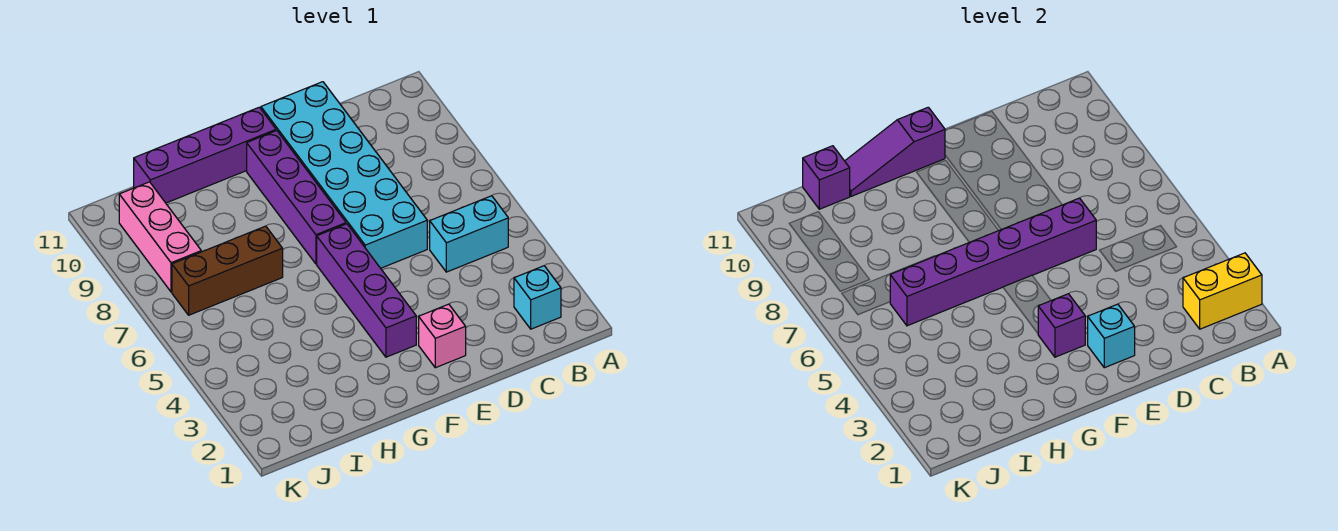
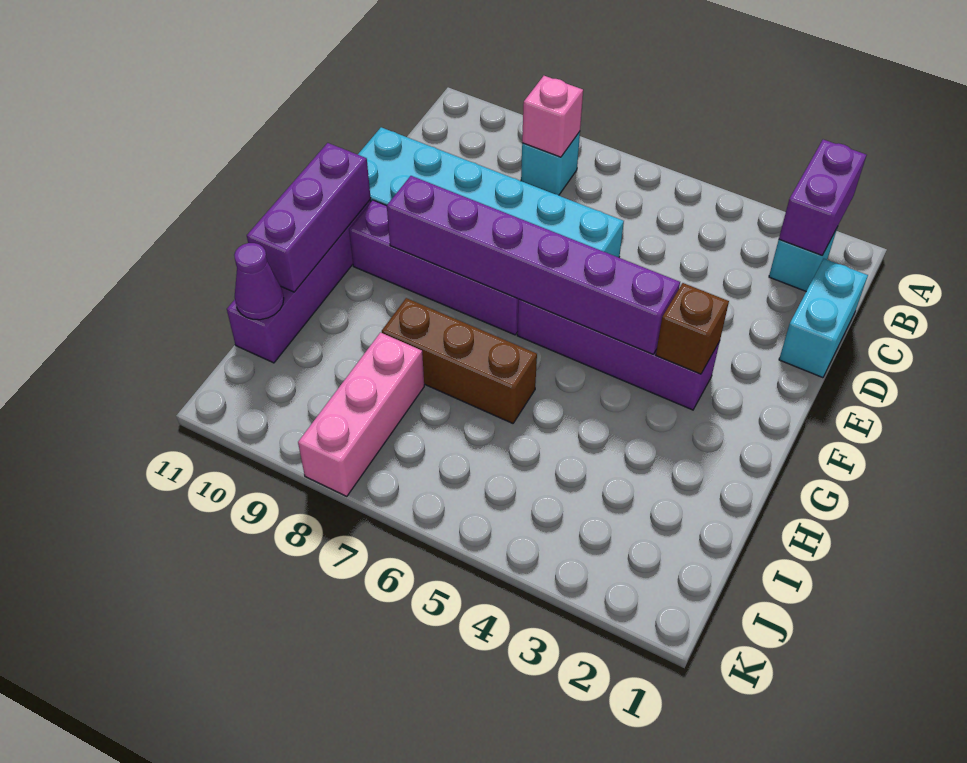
yellow brick A2:B2 level 2 -> purple brick A2:B2 level 2
cyan brick B5:C5 level 1 -> cyan brick C1:D1 level 1
purple brick D6:I6 level 2 -> purple brick F4:F9 level 2
pink brick E2 level 1 -> pink brick B8 level 2
cyan brick E2 level 2 -> cyan brick B8 level 1
purple brick F3 level 2 -> brown brick F3 level 2
purple slope F11:H11 level 2 top F -> purple brick F11:H11 level 2
brown brick H7:J7 level 1 -> brown brick H6:H8 level 1
purple brick I11 level 2 -> purple cone I11 level 2
pink brick J8:J10 level 1 -> pink brick I8:K8 level 1

